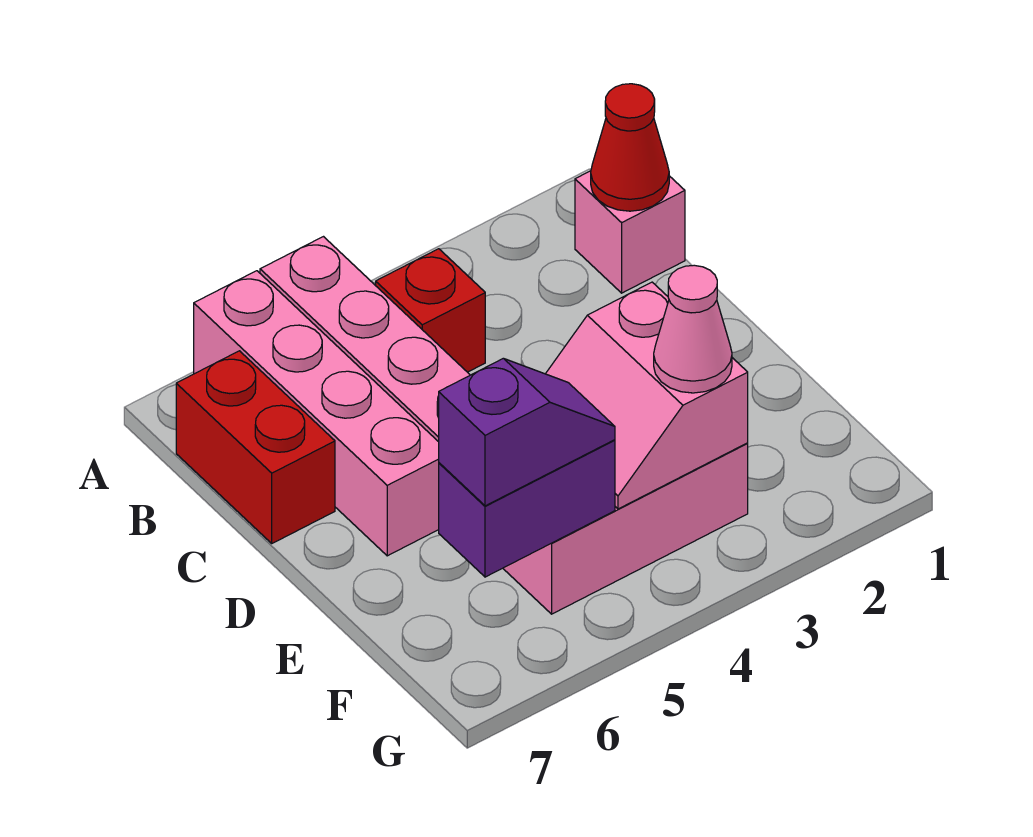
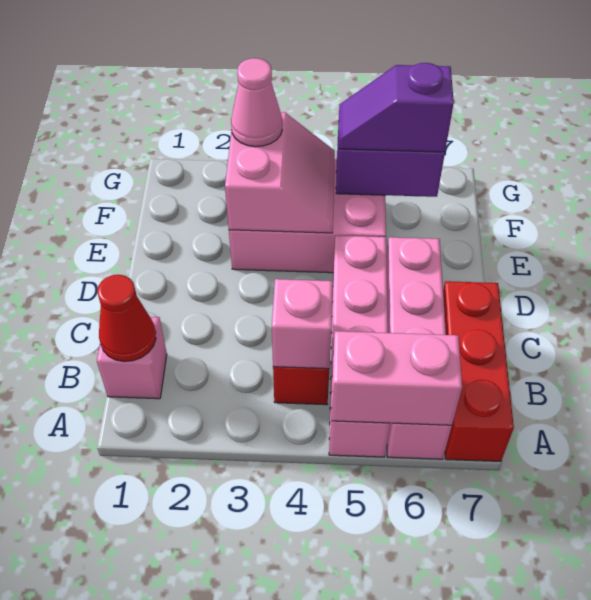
none -> pink brick A5:A6 level 2
none -> pink brick B4 level 2
red brick B7:C7 level 1 -> red brick A7:C7 level 1

